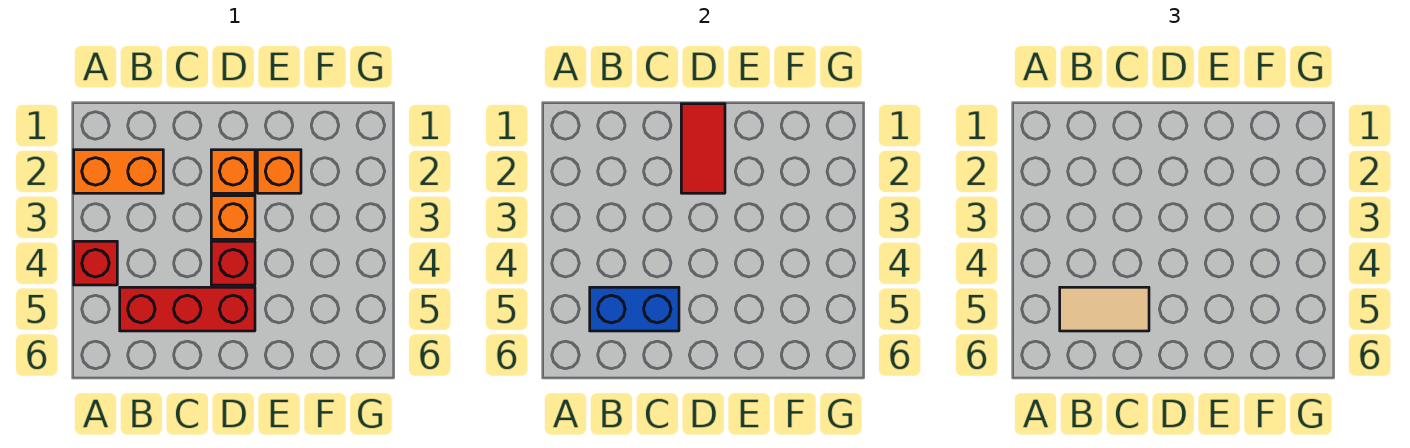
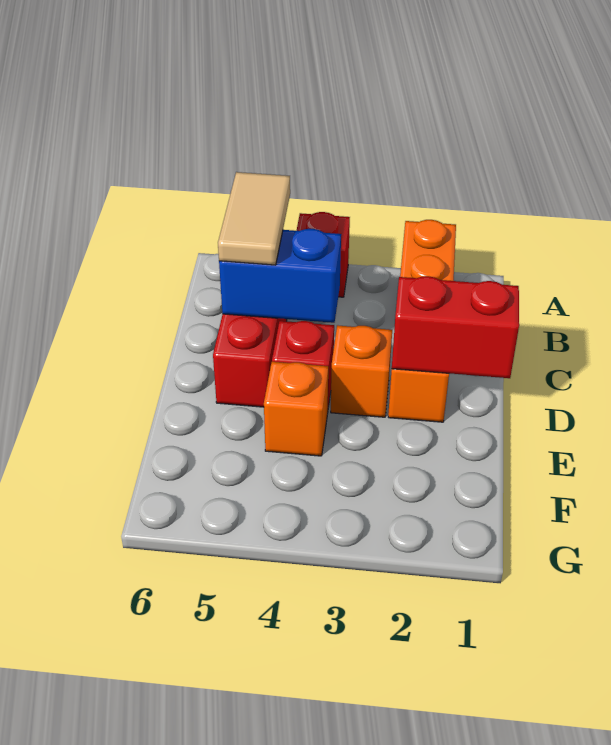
blue brick B5:C5 level 2 -> blue brick C4:C5 level 2
red tile D1:D2 level 2 -> red brick D1:D2 level 2
orange brick E2 level 1 -> orange brick E4 level 1

